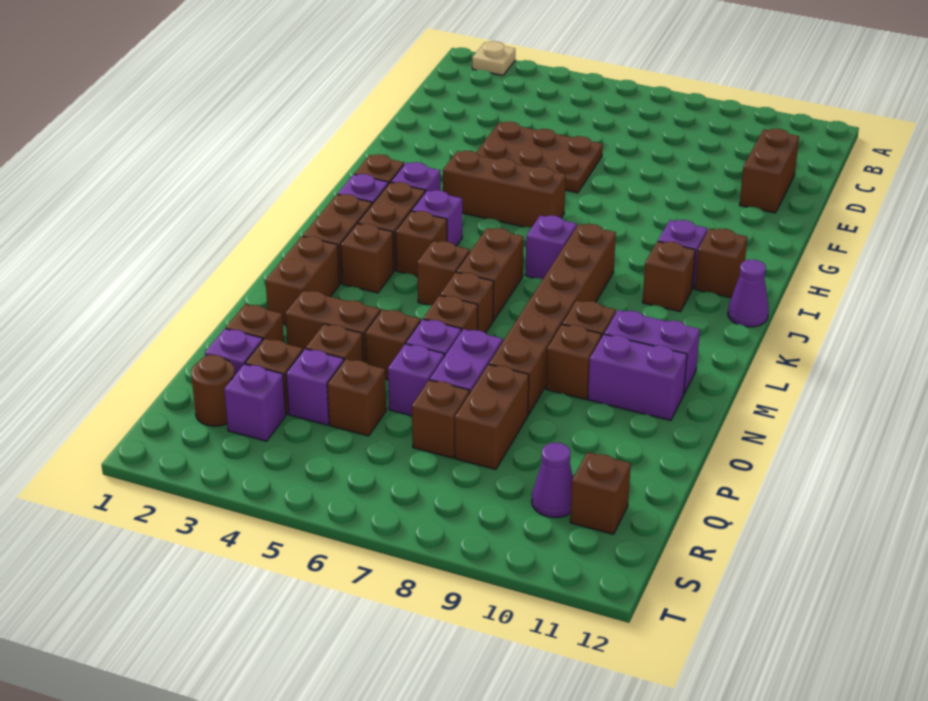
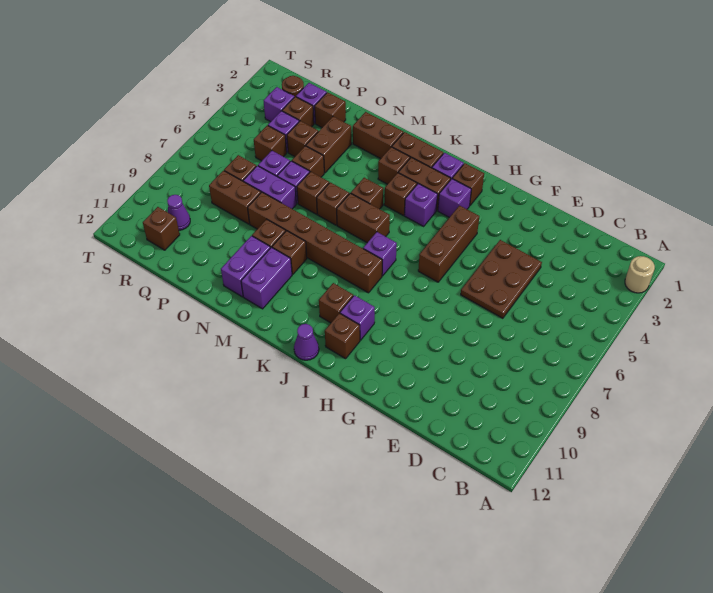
tan plate A2 level 1 -> tan round brick A2 level 1
brown brick D11:E11 level 1 -> none

